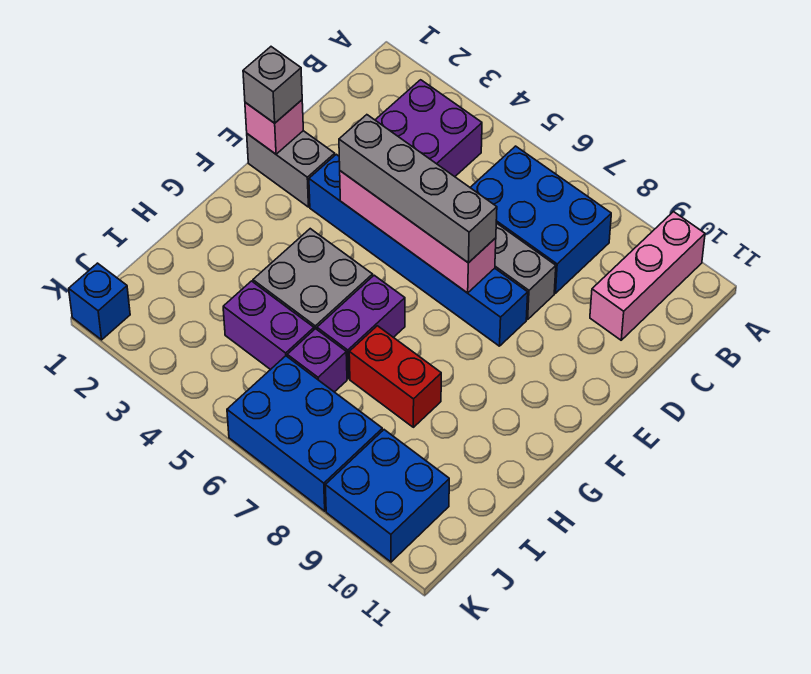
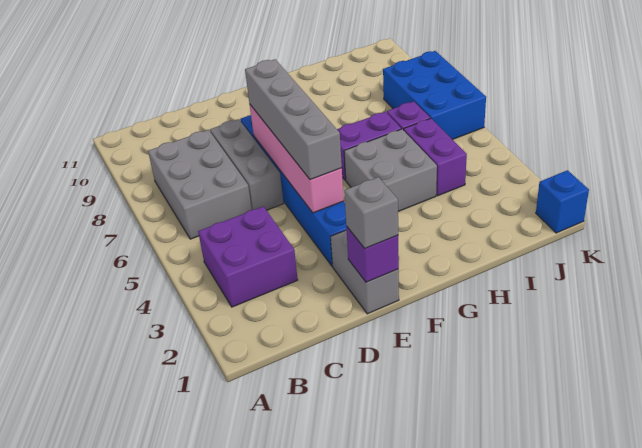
pink brick A10:C10 level 1 -> none
blue brick B6:C8 level 1 -> grey brick B6:C8 level 1
pink brick E1 level 2 -> purple brick E1 level 2
red brick H7:H8 level 1 -> none
blue brick J9:K10 level 1 -> none

